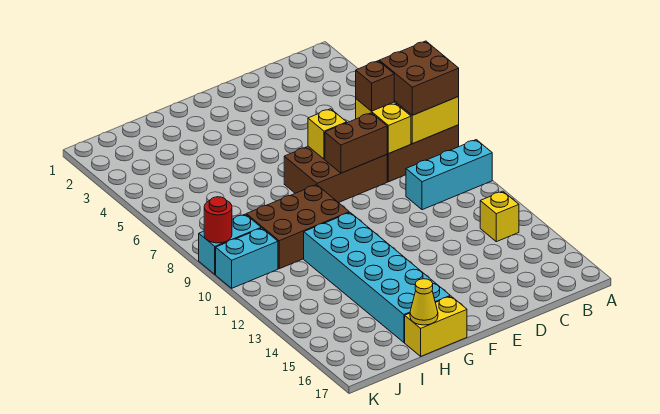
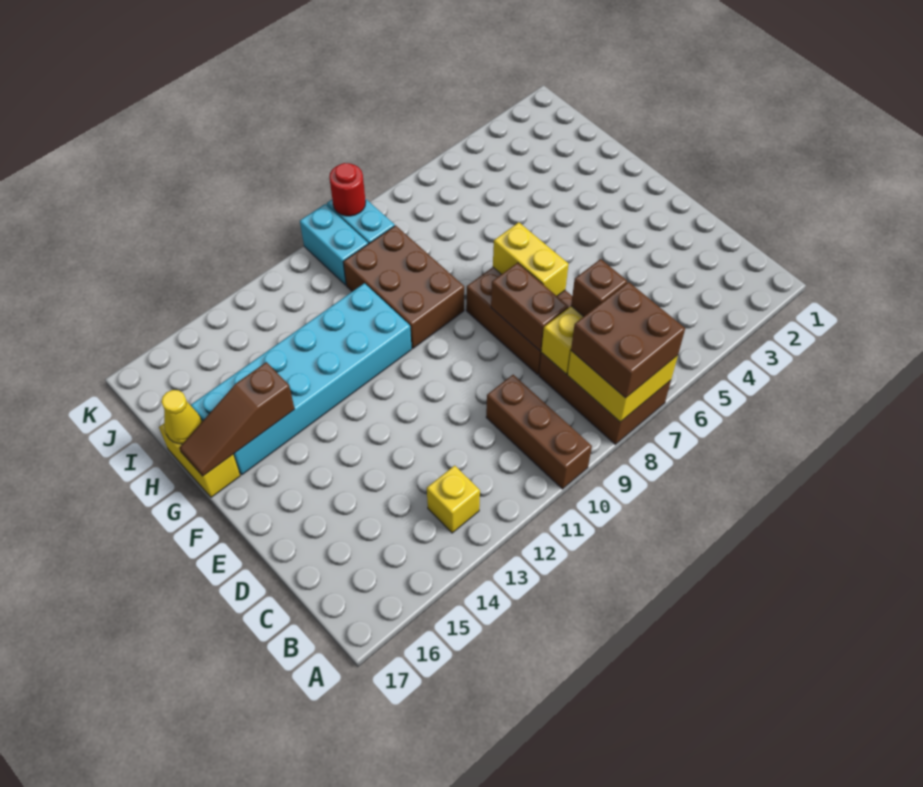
cyan brick A10:C10 level 1 -> brown brick A10:C10 level 1
yellow brick E7 level 2 -> yellow brick E7:F7 level 2
none -> brown slope G15:G17 level 2 top 15

